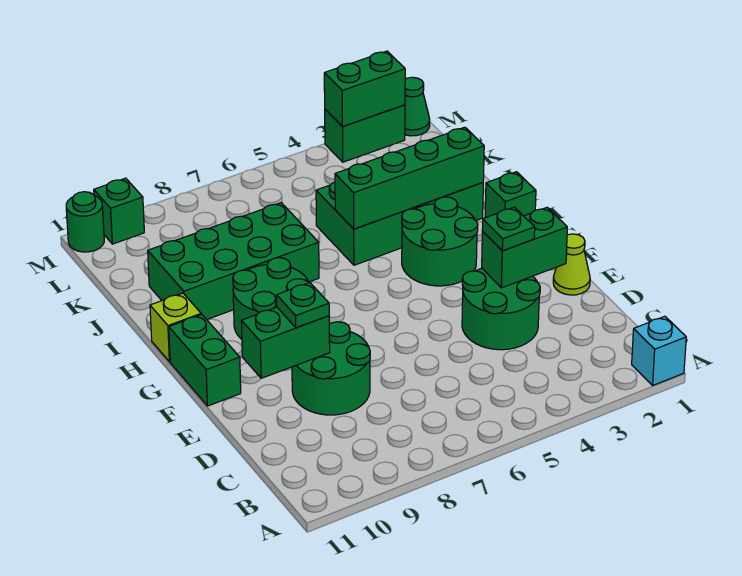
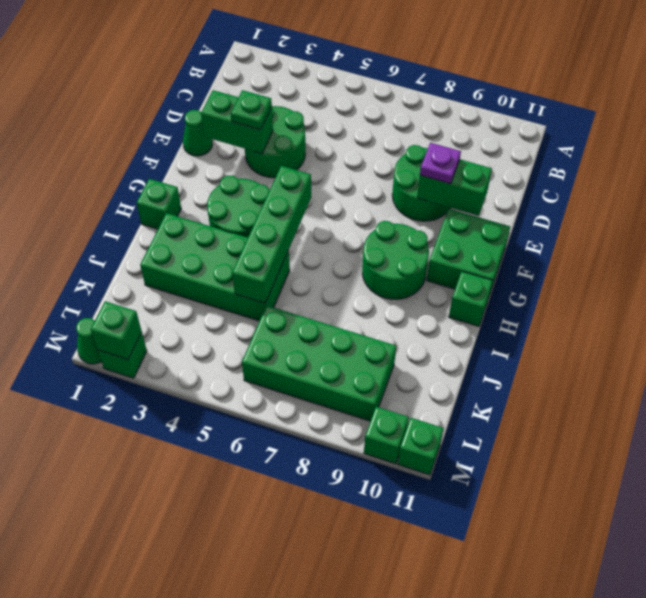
cyan brick A1 level 1 -> none
lime cone E1 level 1 -> green cone E1 level 1
green plate E9 level 3 -> purple plate E9 level 3
green brick F11:G11 level 1 -> green brick F10:G11 level 1
lime brick H11 level 1 -> green brick H11 level 1
green brick I2:I5 level 2 -> green brick G5:J5 level 2
green brick I7:J10 level 1 -> green brick K6:L9 level 1
green brick M2:M3 level 1 -> green brick M2 level 1
green brick M2:M3 level 2 -> green brick M2 level 2
green round brick M11 level 1 -> green brick M11 level 1

